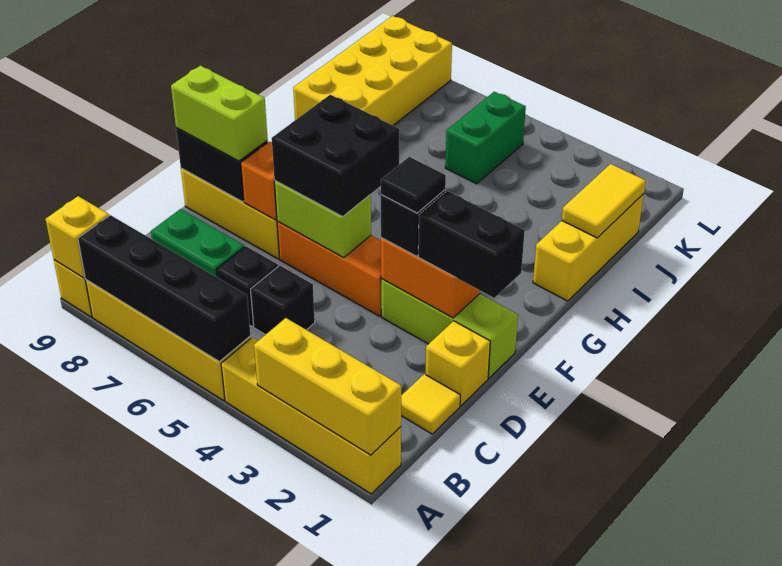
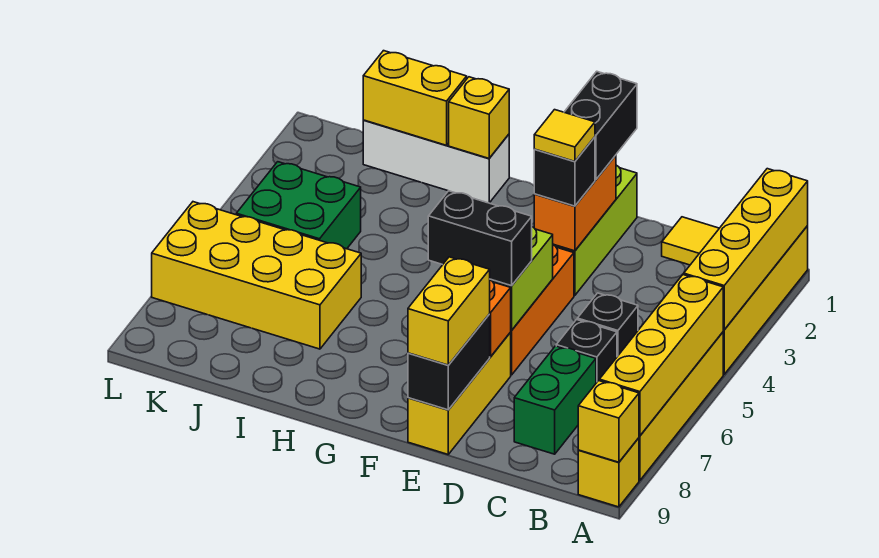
yellow brick A1:A3 level 2 -> yellow brick A1:A4 level 2
black brick A5:A8 level 2 -> yellow brick A5:A8 level 2
yellow brick D1 level 1 -> yellow brick H1 level 2
black tile E3 level 4 -> yellow tile E3 level 4
black brick E5:F6 level 3 -> black brick E6:F6 level 3
lime brick E8:E9 level 3 -> yellow brick E8:E9 level 3
yellow brick H1:J1 level 1 -> white brick H1:J1 level 1
yellow tile I1:J1 level 2 -> yellow brick I1:J1 level 2
yellow brick I8:L9 level 1 -> yellow brick I6:L7 level 1
green brick J5:K5 level 1 -> green brick J4:K5 level 1

